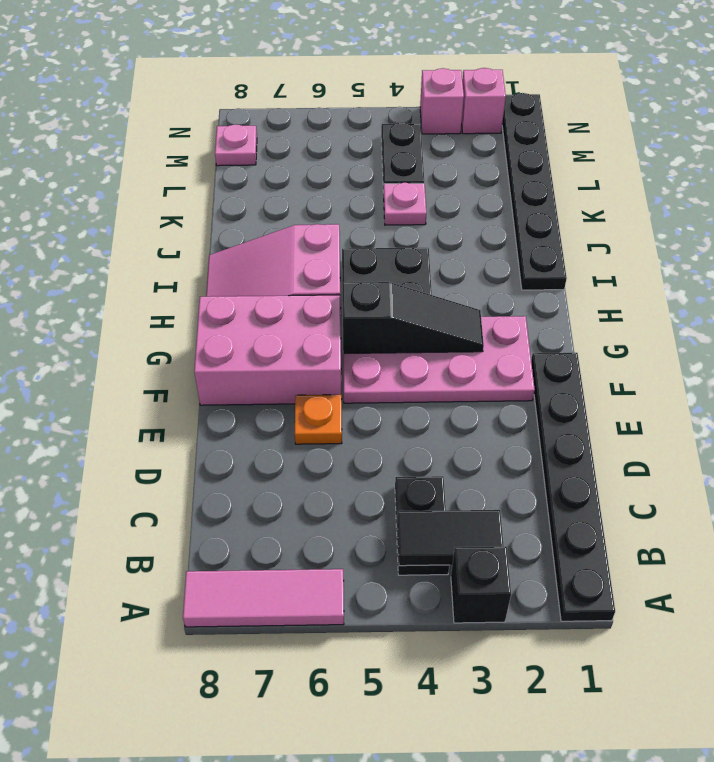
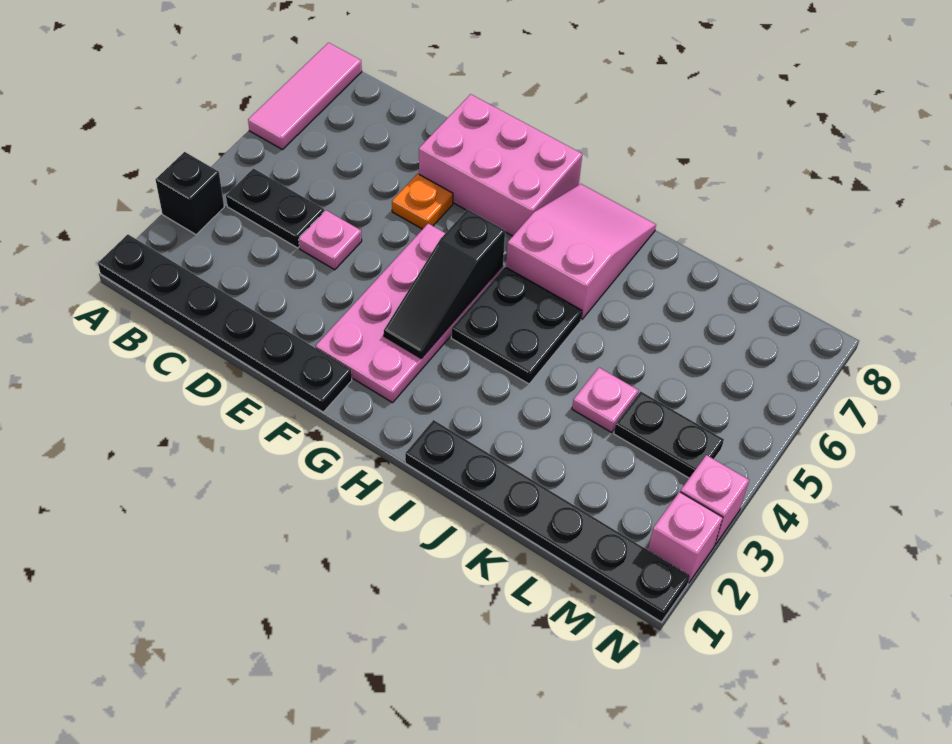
black tile B3:B4 level 2 -> none
pink brick F6:G8 level 1 -> pink brick E7:G8 level 1
pink plate M8 level 1 -> pink plate D4 level 1

